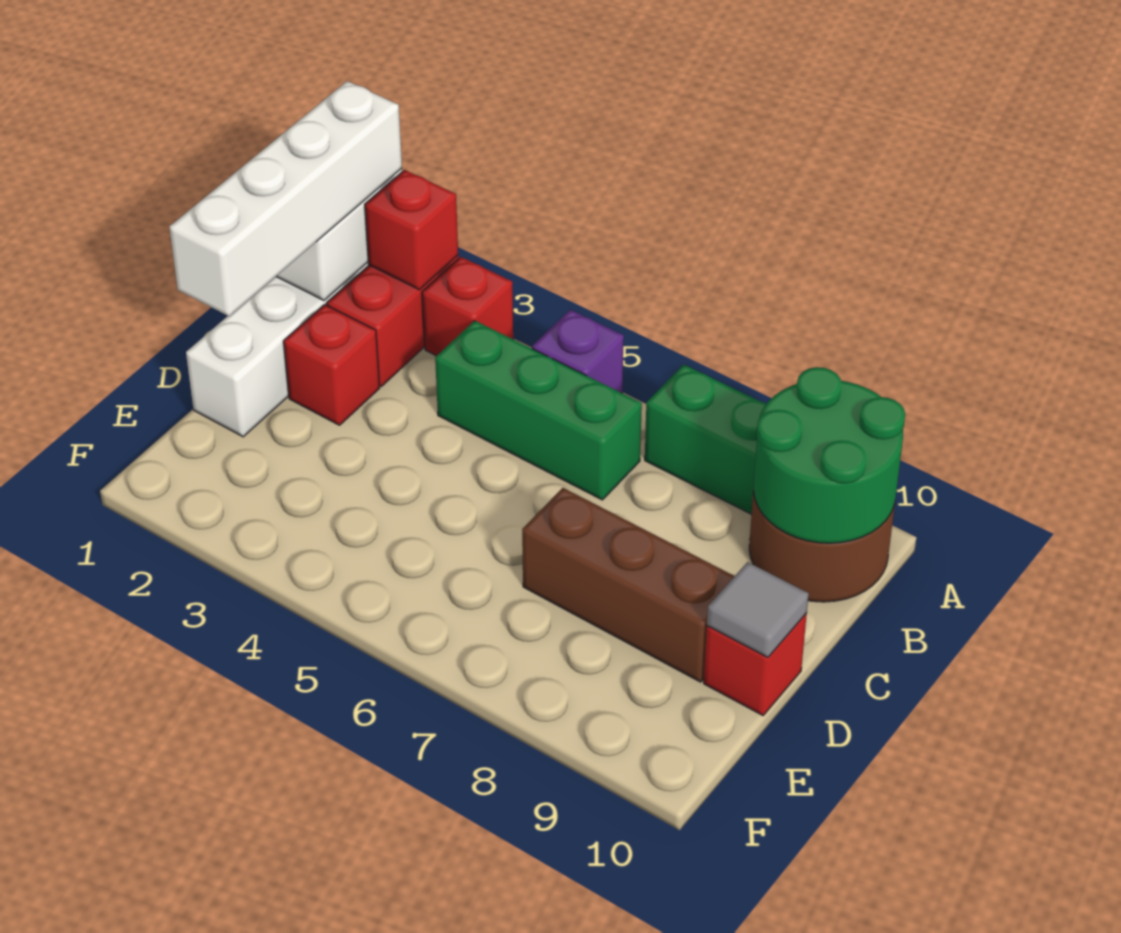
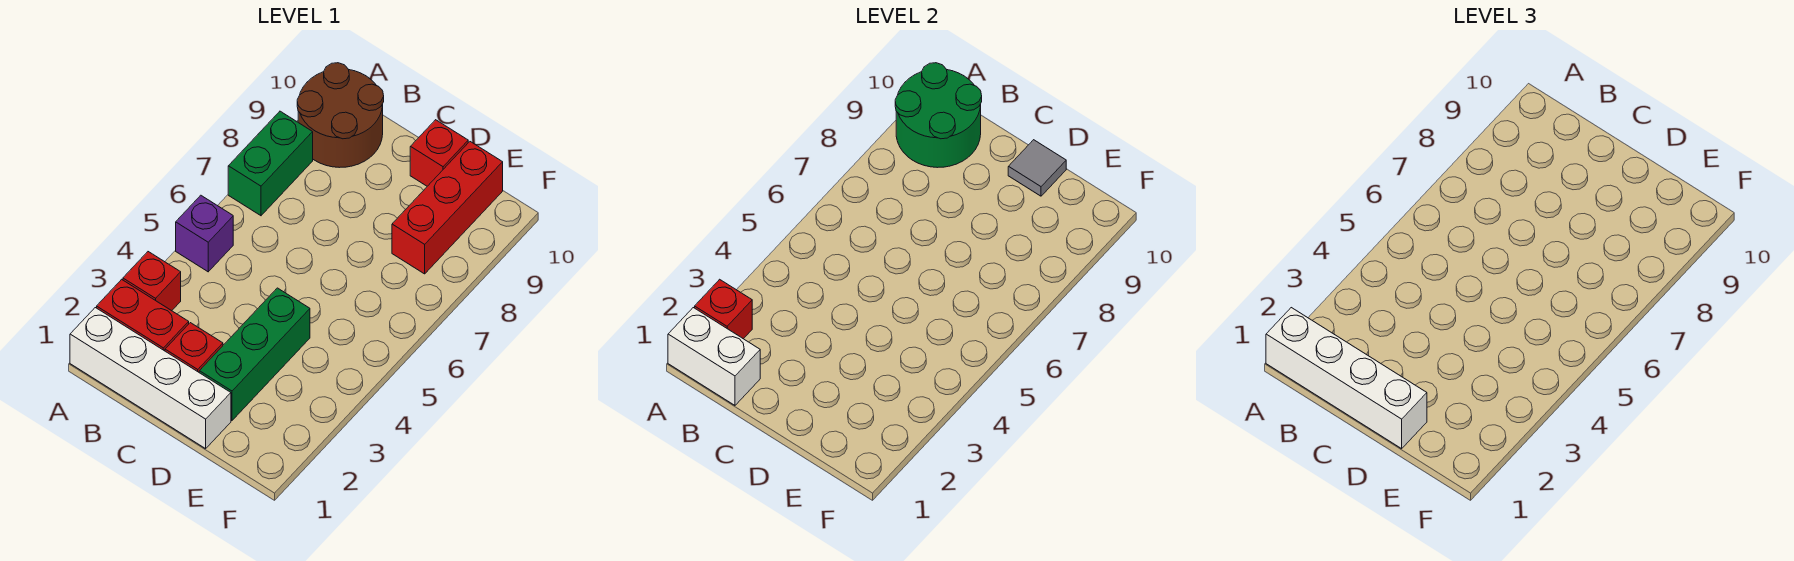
green brick B4:B6 level 1 -> green brick D2:D4 level 1
brown brick D7:D9 level 1 -> none
none -> red brick E8:E10 level 1

